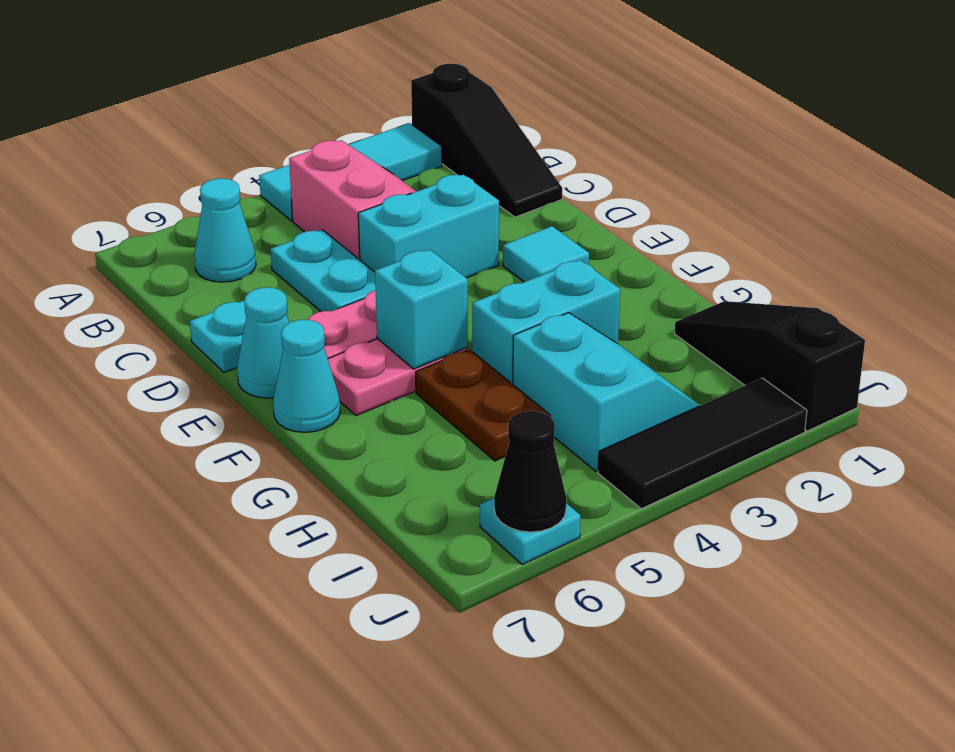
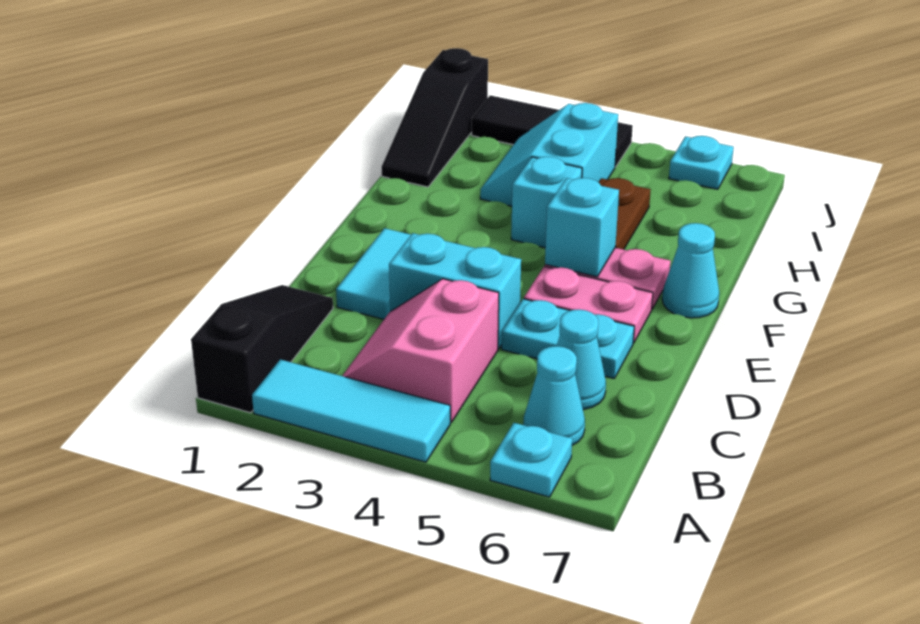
cyan plate C5:D5 level 1 -> cyan plate D5:D6 level 1
cyan plate D7 level 1 -> cyan plate A6 level 1
cyan tile E2 level 1 -> cyan tile D2:E2 level 1
cyan cone E7 level 1 -> cyan cone C6 level 1
cyan brick G3:G4 level 1 -> cyan brick G4 level 1
black cone J6 level 2 -> none

